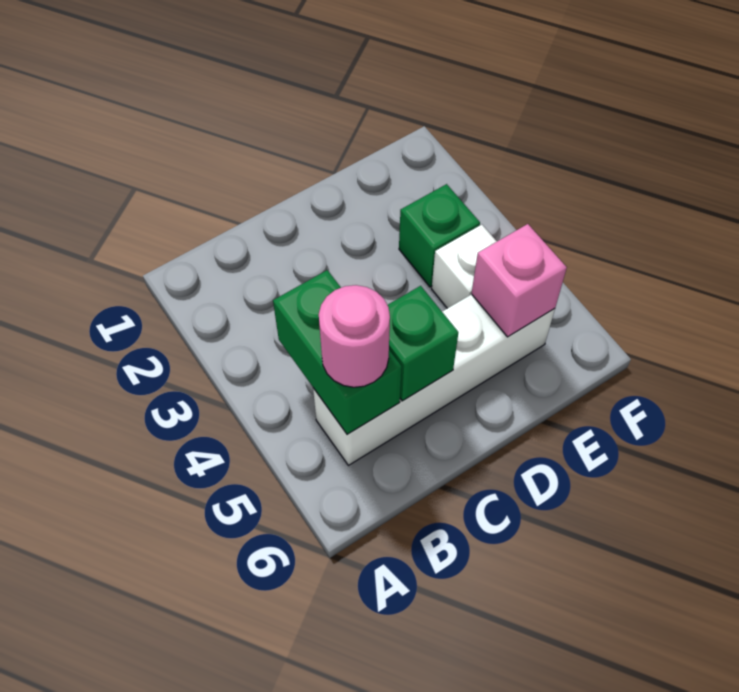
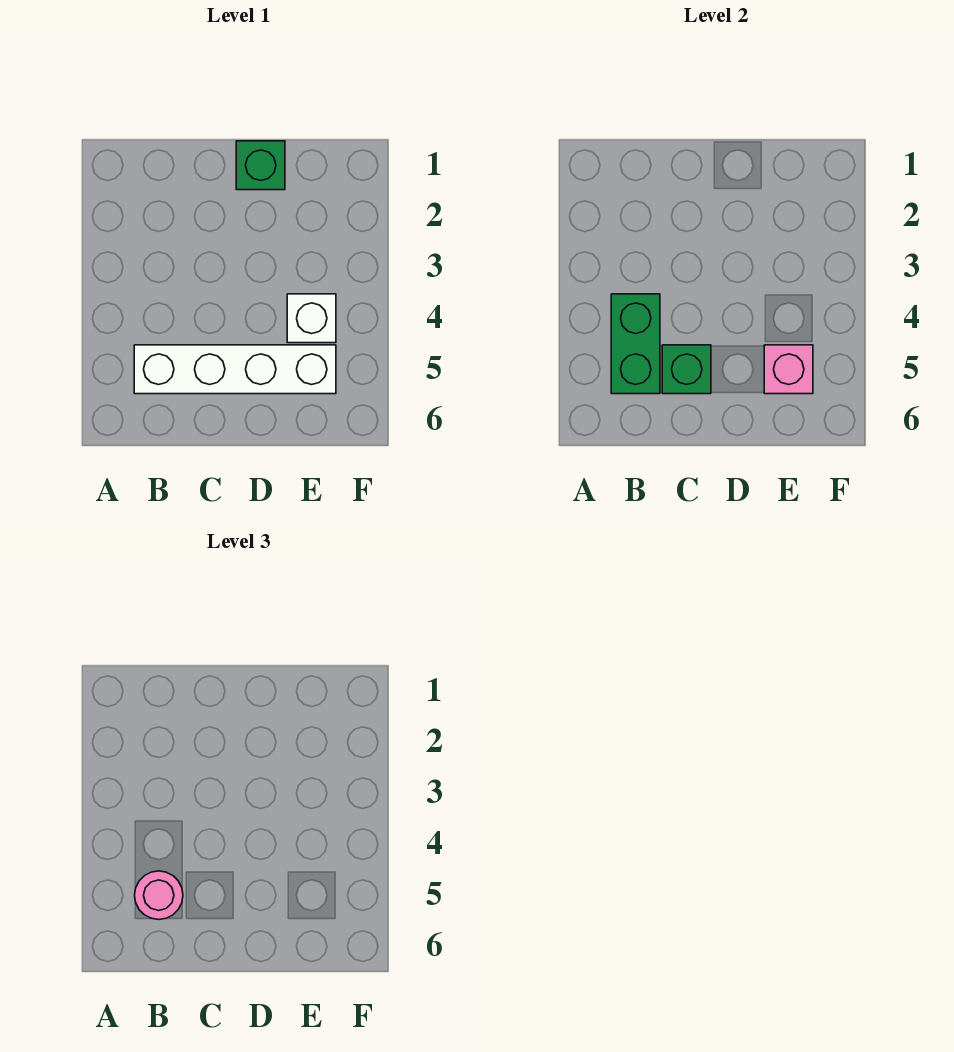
green brick E3 level 1 -> green brick D1 level 1

